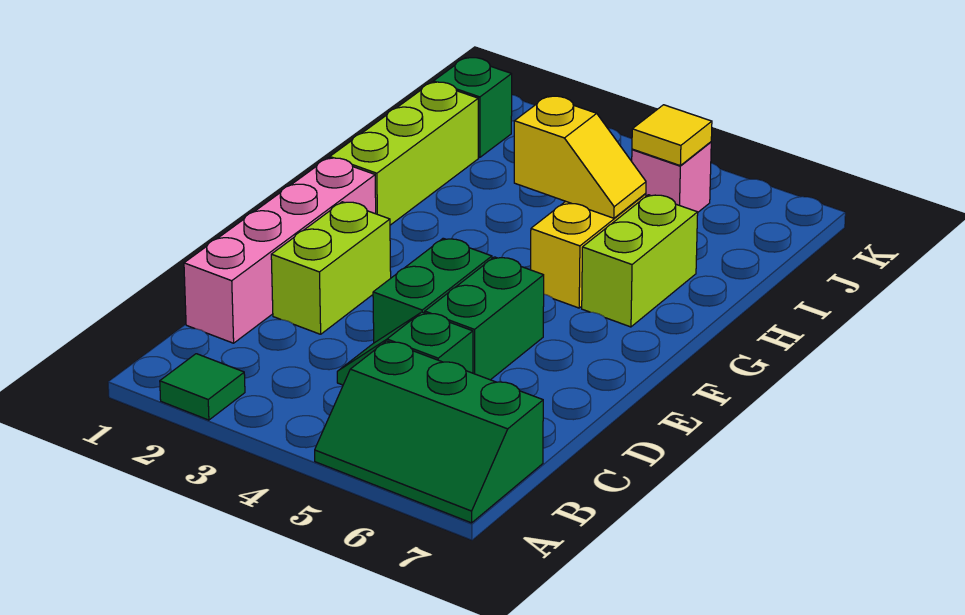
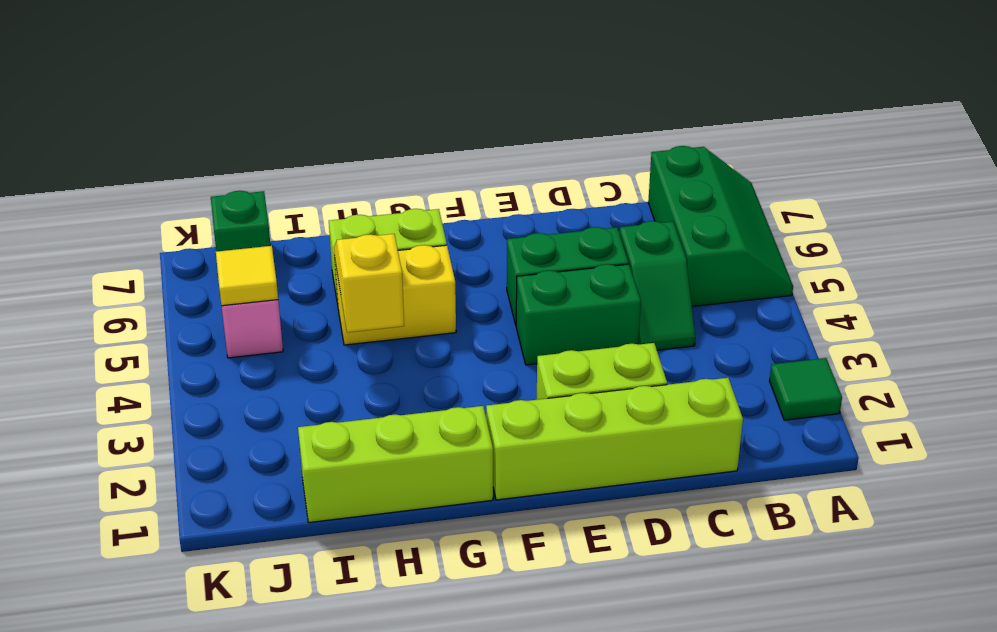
pink brick C1:F1 level 1 -> lime brick C1:F1 level 1
green brick J1 level 1 -> green brick J7 level 1

